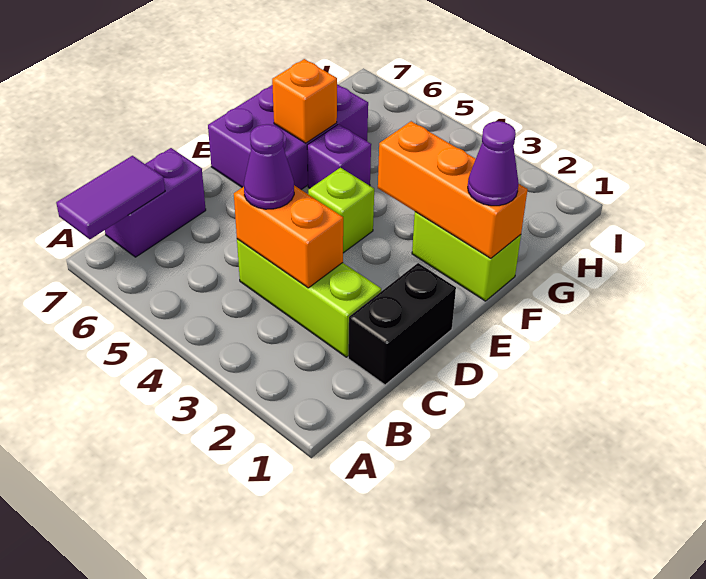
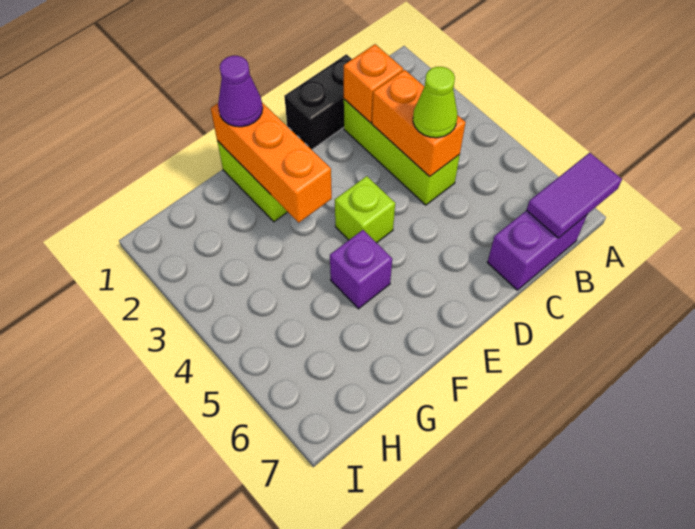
purple cone C4 level 3 -> lime cone C4 level 3
purple brick E6:G7 level 1 -> none
orange brick F6 level 2 -> orange brick C2 level 2

